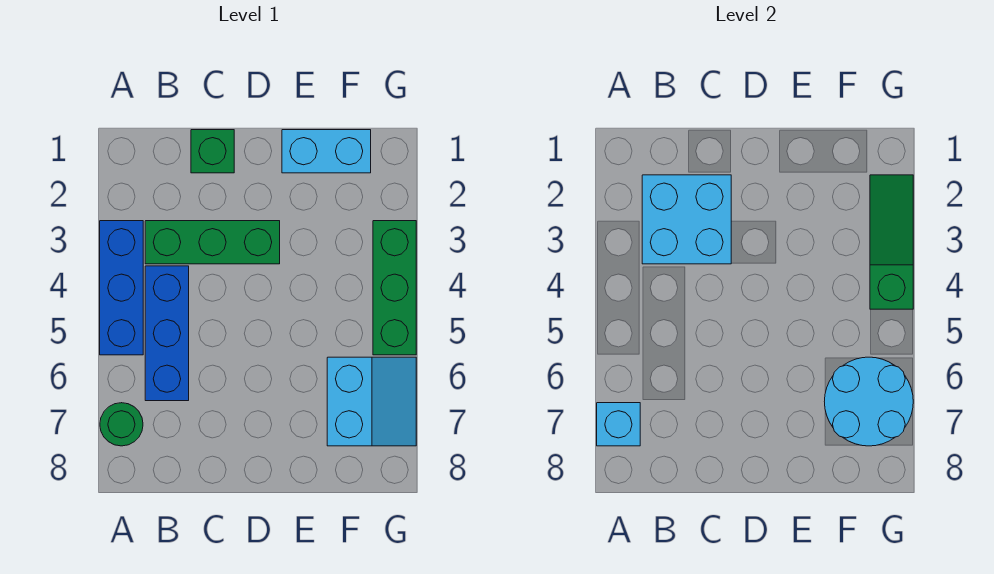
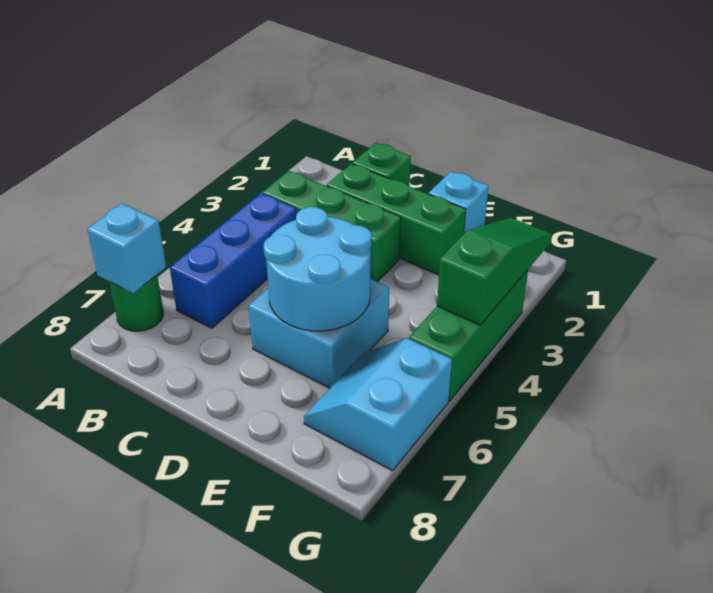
blue brick A3:A5 level 1 -> none
cyan brick B2:C3 level 2 -> cyan brick D5:E6 level 1
none -> green brick C2:E2 level 1
cyan brick E1:F1 level 1 -> cyan brick E1 level 1
cyan slope F6:G7 level 1 top F -> cyan slope F6:G7 level 1 top G
cyan round brick F6:G7 level 2 -> cyan round brick D5:E6 level 2

